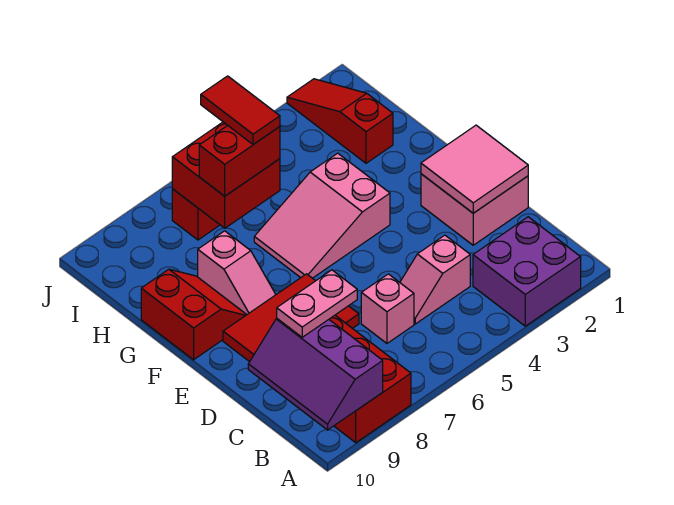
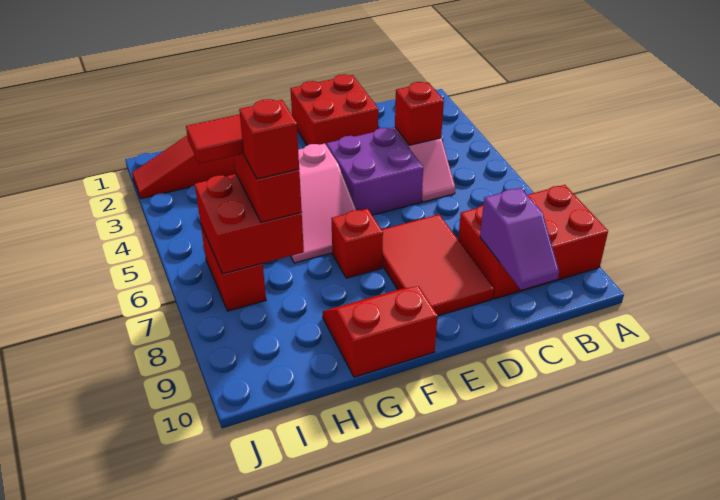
purple brick A2:B3 level 1 -> purple brick D4:E5 level 1
purple slope A9:C10 level 2 top 9 -> purple slope C9:C10 level 2 top 9
none -> red brick C4 level 2
pink brick C6 level 1 -> none
pink plate C8:C9 level 3 -> none
pink brick D1:E2 level 1 -> red brick D1:E2 level 1
pink tile D1:E2 level 2 -> none
none -> red brick F7 level 1
pink slope F8:G8 level 1 top G -> none
none -> red brick H7 level 4

